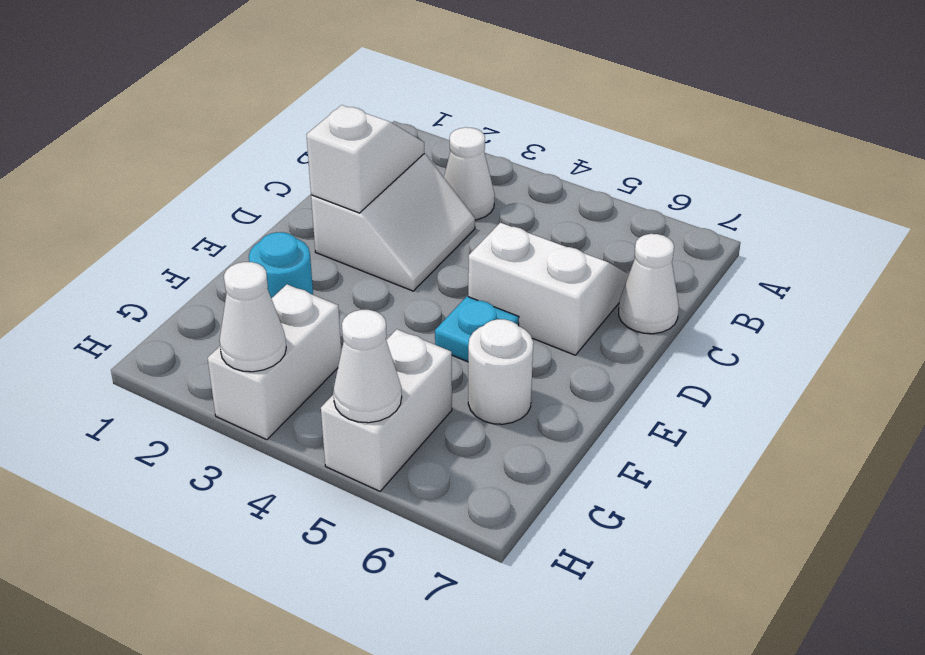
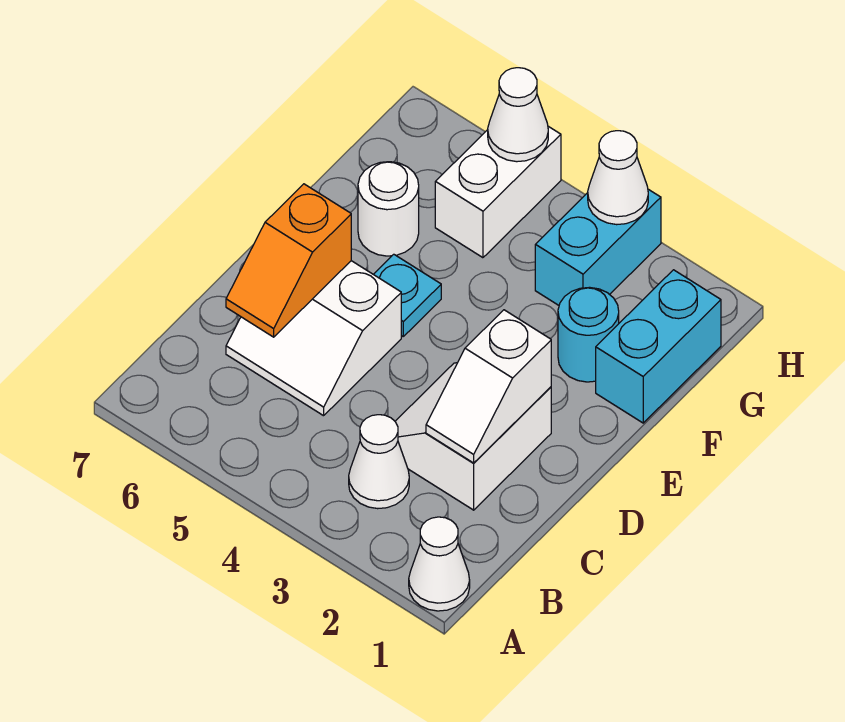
none -> orange slope C6:D6 level 2 top D
white cone C7 level 1 -> white cone A1 level 1
none -> cyan brick F1:G1 level 1
white brick G3:H3 level 1 -> cyan brick G3:H3 level 1

